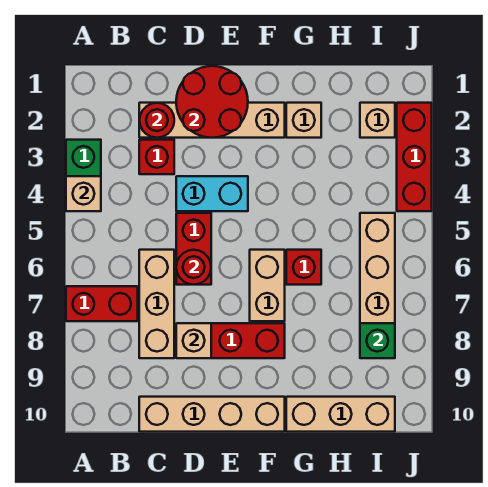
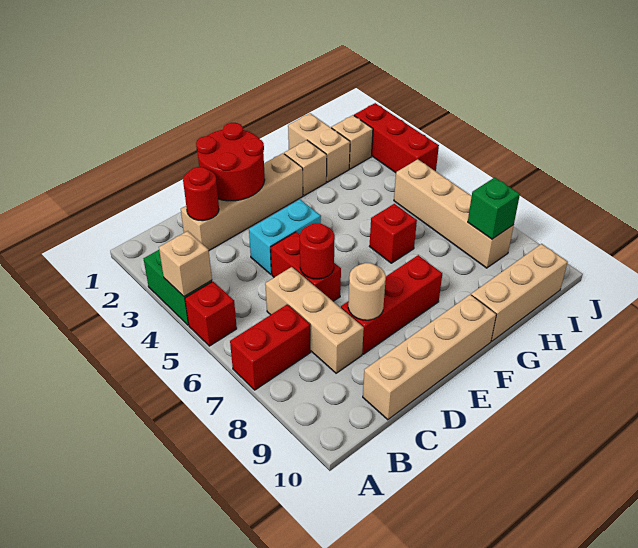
red brick C3 level 1 -> red brick A5 level 1
tan brick D8 level 2 -> tan round brick D8 level 2
tan brick F6:F7 level 1 -> tan brick H1:H2 level 1

